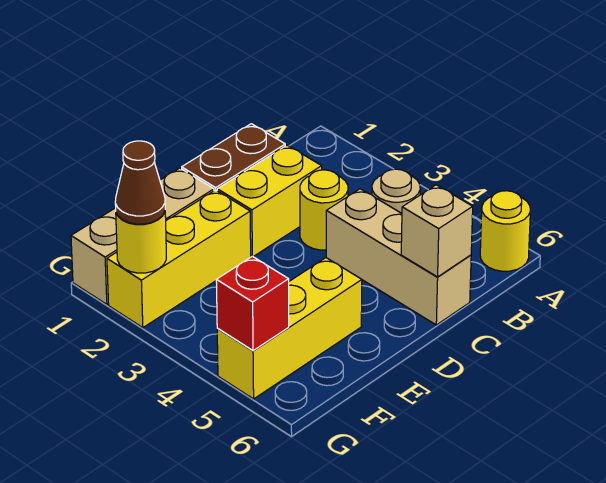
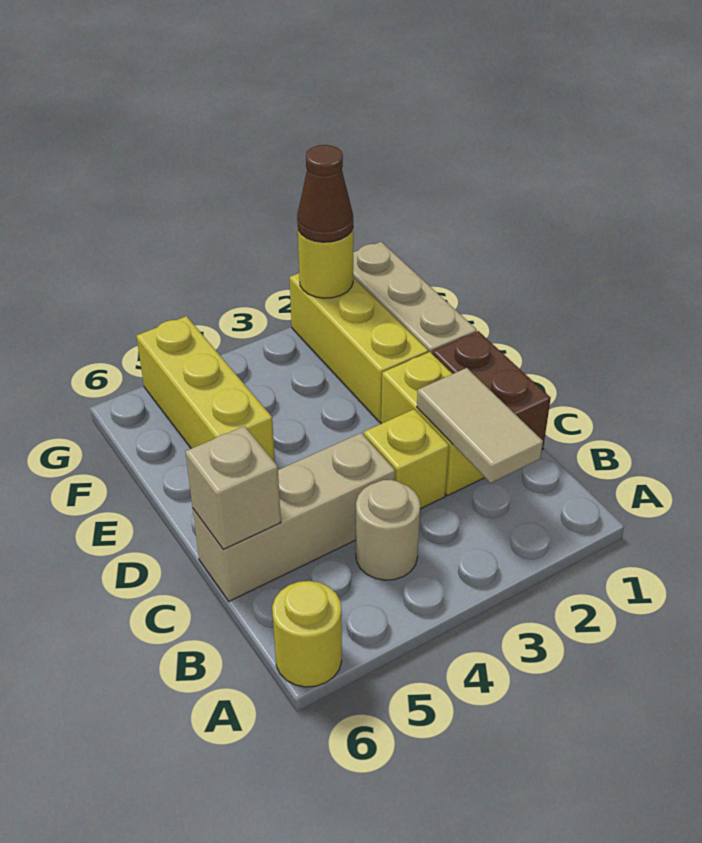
none -> tan tile B2:C2 level 2
yellow round brick C3 level 1 -> yellow brick C3 level 1
red brick G5 level 2 -> none

